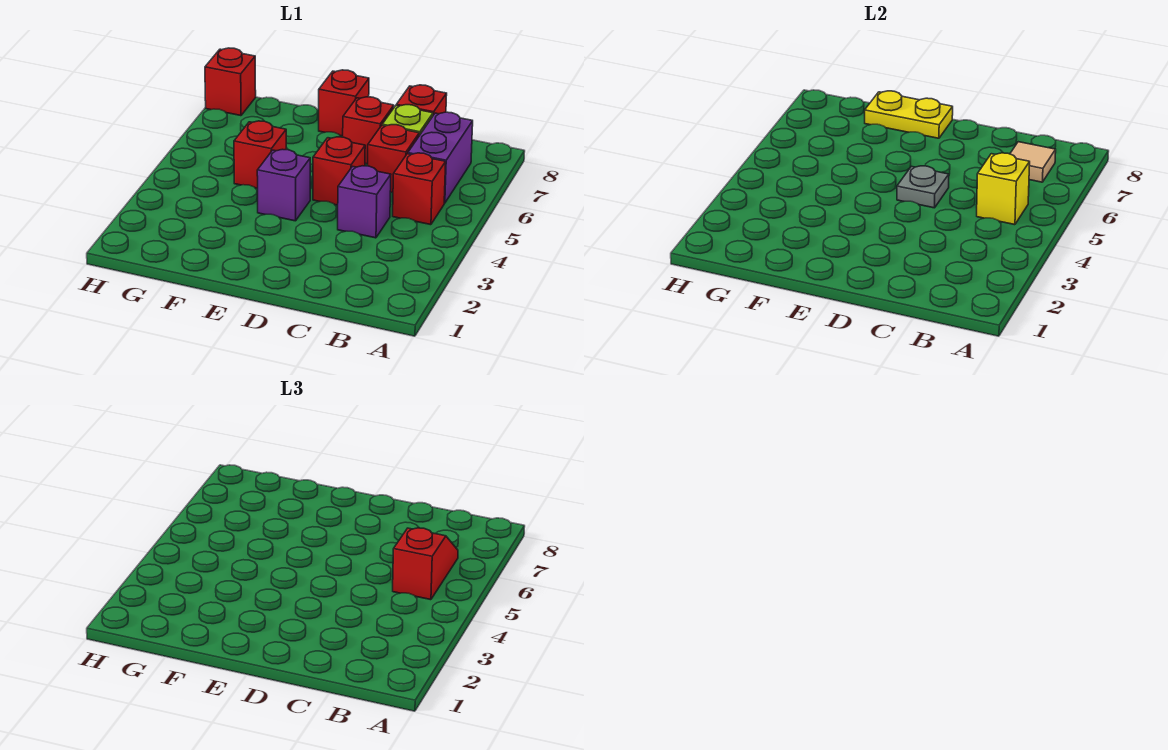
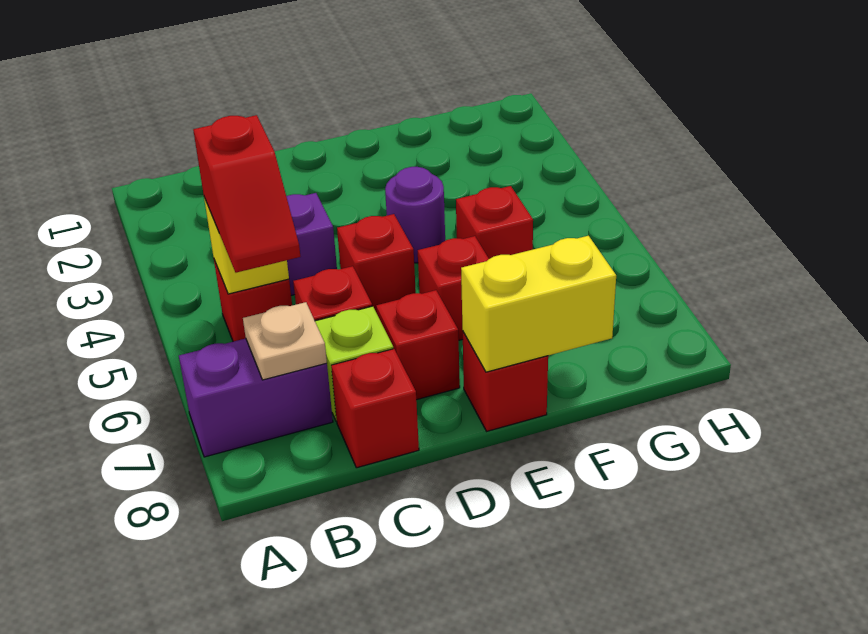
purple brick B6:B7 level 1 -> purple brick A7:B7 level 1
tan tile B7 level 2 -> tan plate B7 level 2
grey plate D5 level 2 -> none
purple brick E4 level 1 -> purple round brick E4 level 1
yellow plate E8:F8 level 2 -> yellow brick E8:F8 level 2
red brick H8 level 1 -> red brick E6 level 1

